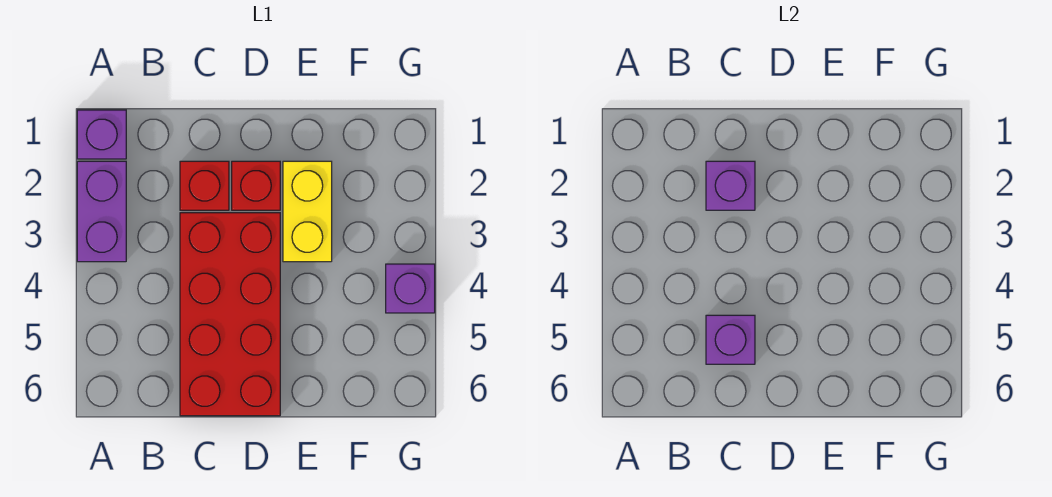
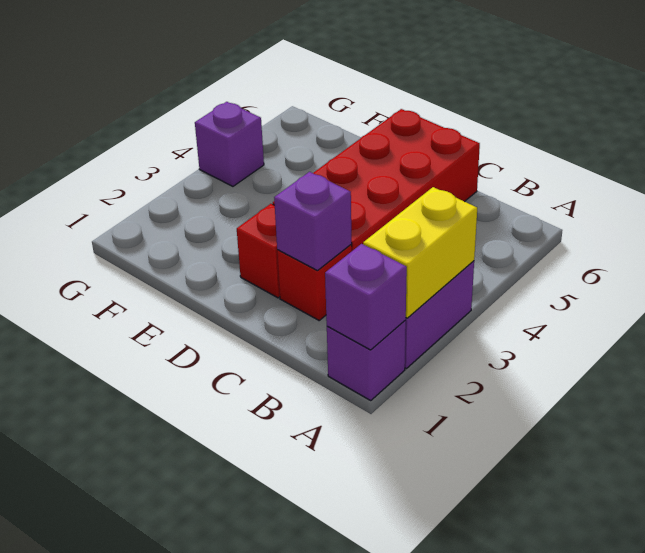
purple brick C5 level 2 -> purple brick A1 level 2
yellow brick E2:E3 level 1 -> yellow brick A2:A3 level 2

